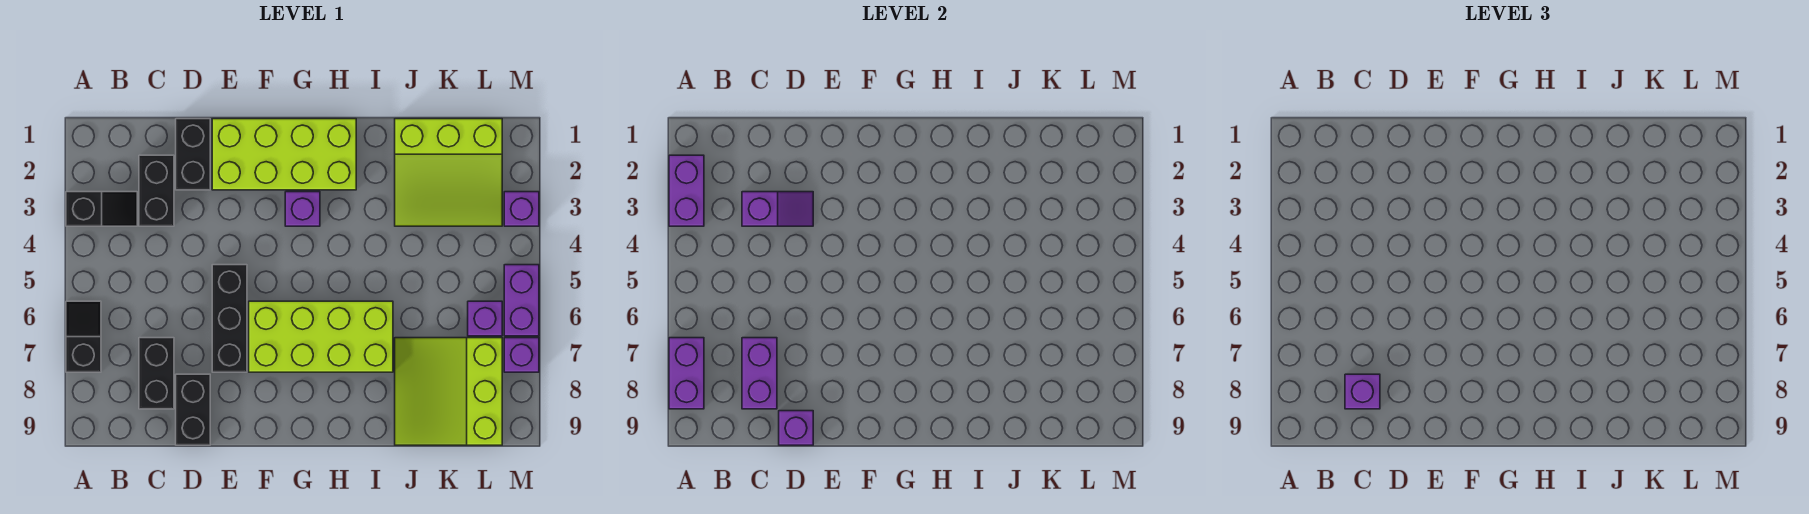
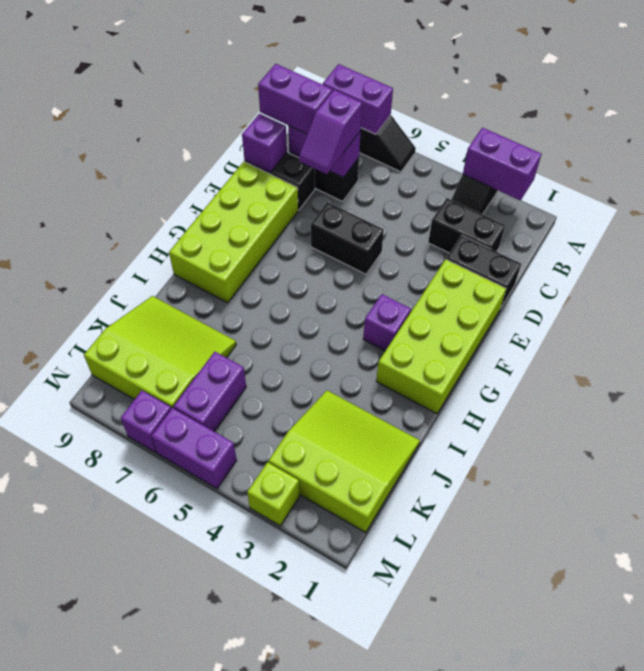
purple slope C3:D3 level 2 top C -> purple slope C7:D7 level 3 top C
purple brick C8 level 3 -> purple brick C8:C9 level 3
black brick E5:E7 level 1 -> black brick E5:E6 level 1
lime brick F6:I7 level 1 -> lime brick E8:H9 level 1
lime slope J1:L3 level 1 top 1 -> lime slope J1:L3 level 1 top L
purple brick L6 level 1 -> purple brick K6:L6 level 1
purple brick M3 level 1 -> lime brick M3 level 1

